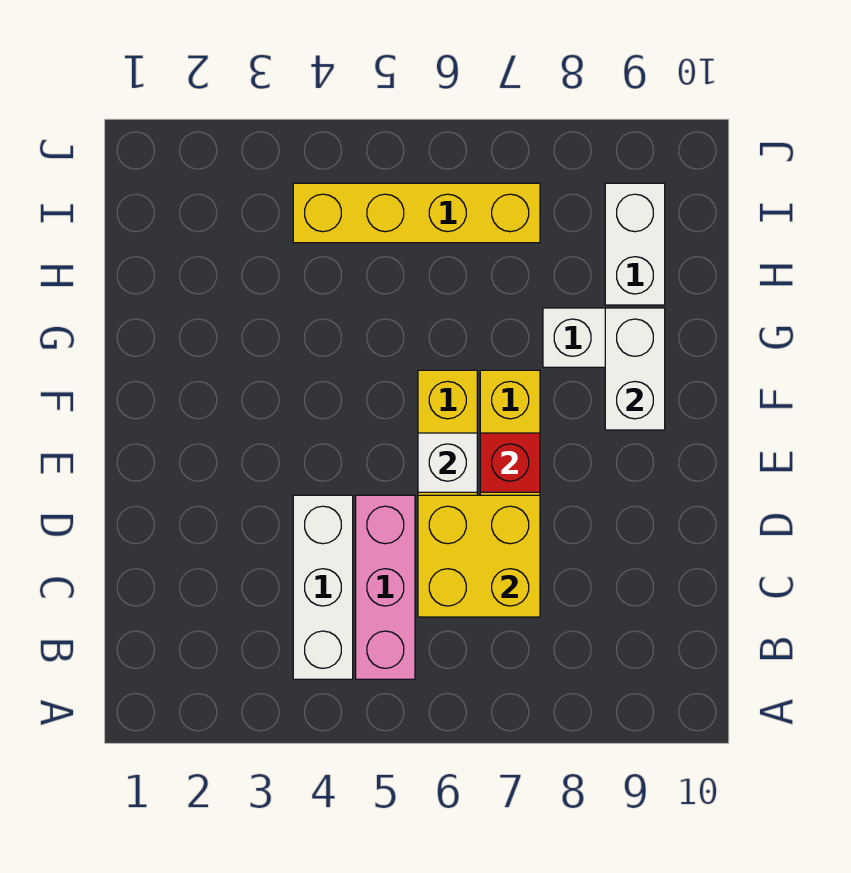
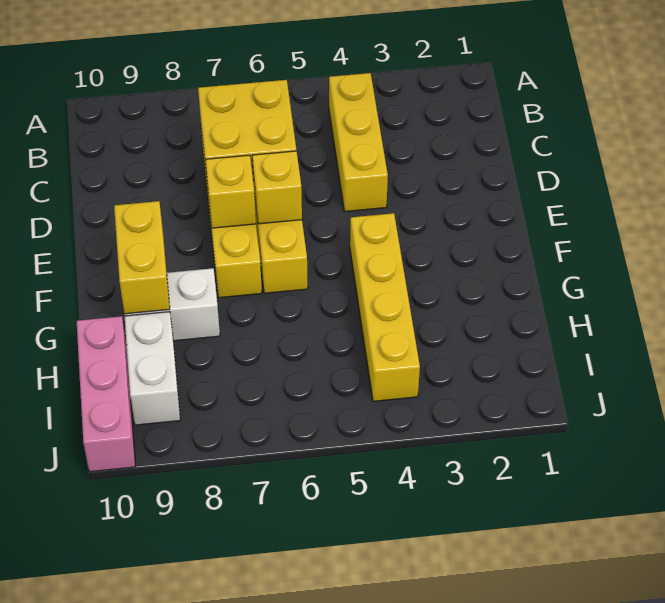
white brick B4:D4 level 1 -> yellow brick B4:D4 level 1
pink brick B5:D5 level 1 -> pink brick H10:J10 level 1
white brick E6 level 2 -> yellow brick E6 level 2
red brick E7 level 2 -> yellow brick E7 level 2
white brick F9:G9 level 2 -> yellow brick F9:G9 level 2
yellow brick I4:I7 level 1 -> yellow brick F4:I4 level 1

